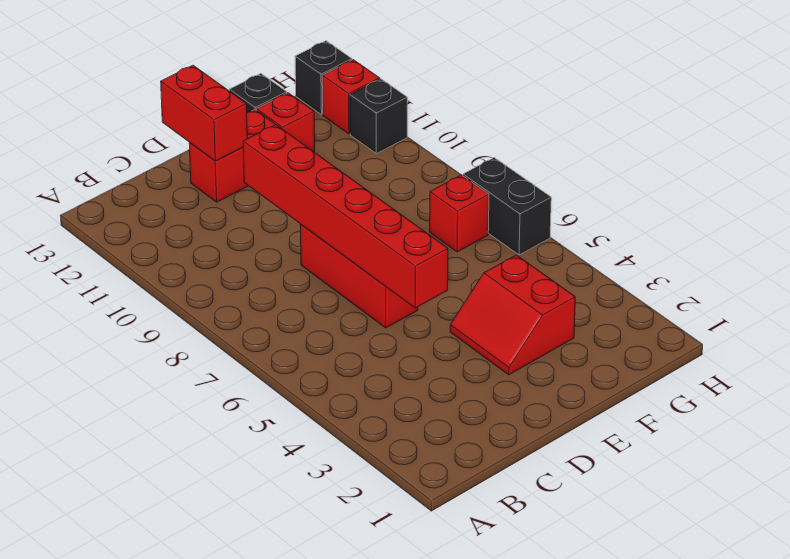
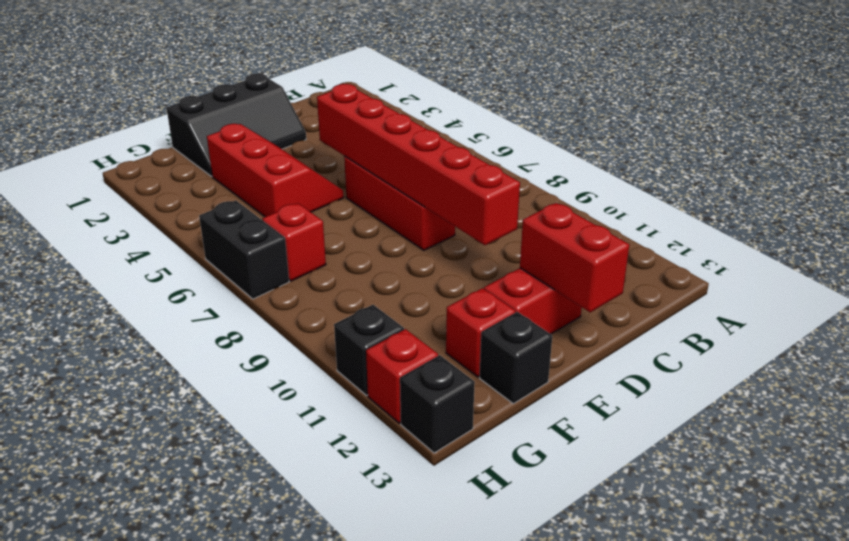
none -> black slope D1:F2 level 1 top 1
red slope E3:F4 level 1 top F -> red slope E3:F5 level 1 top F

